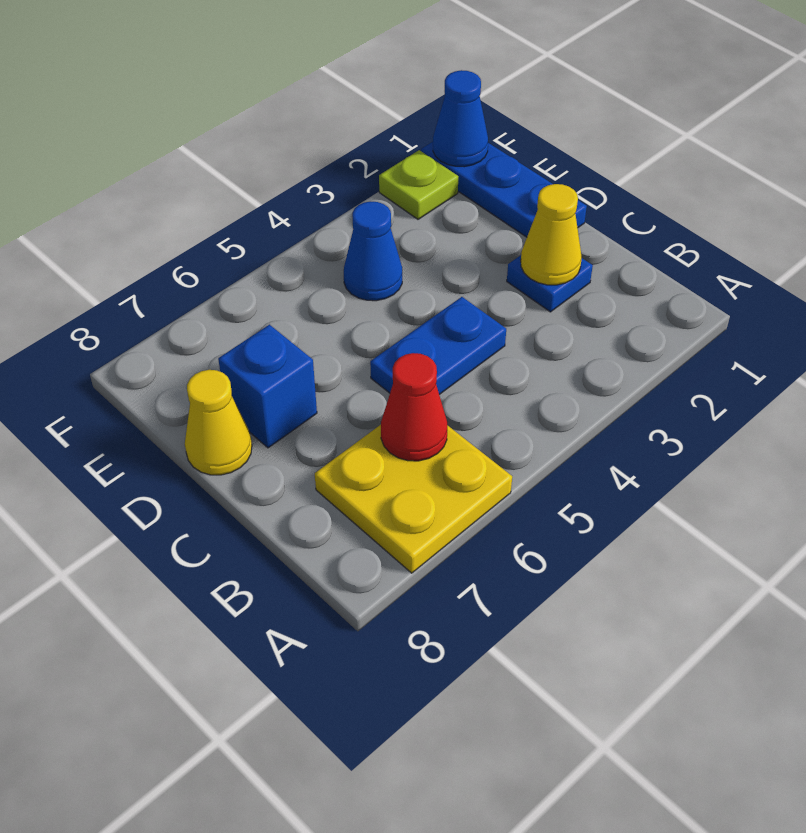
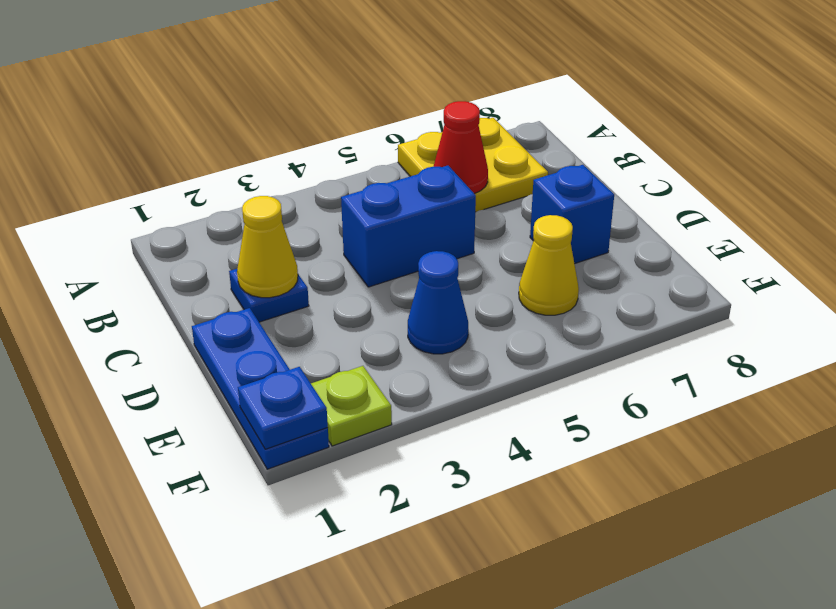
blue plate C4:C5 level 1 -> blue brick C4:C5 level 1
yellow cone D8 level 1 -> yellow cone E6 level 1
blue cone F1 level 2 -> blue plate F1 level 2

